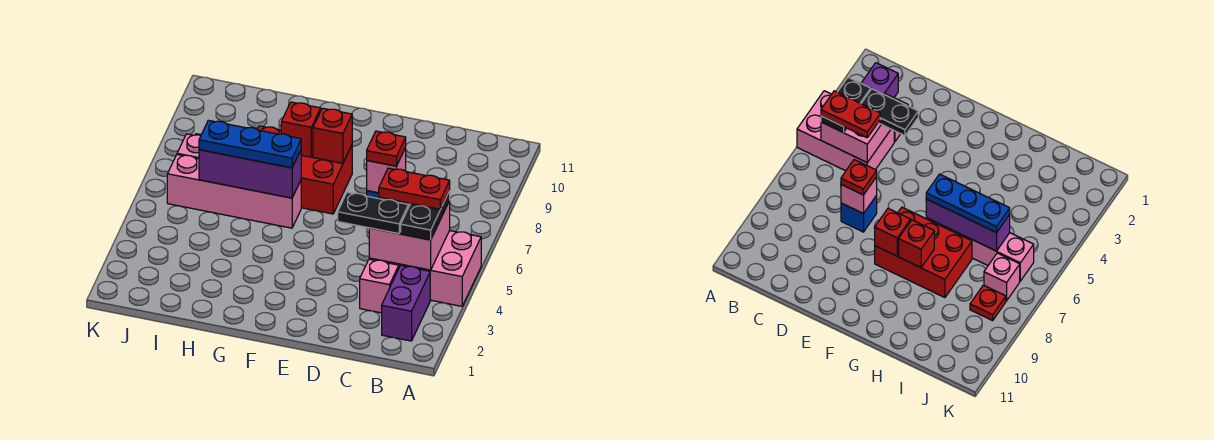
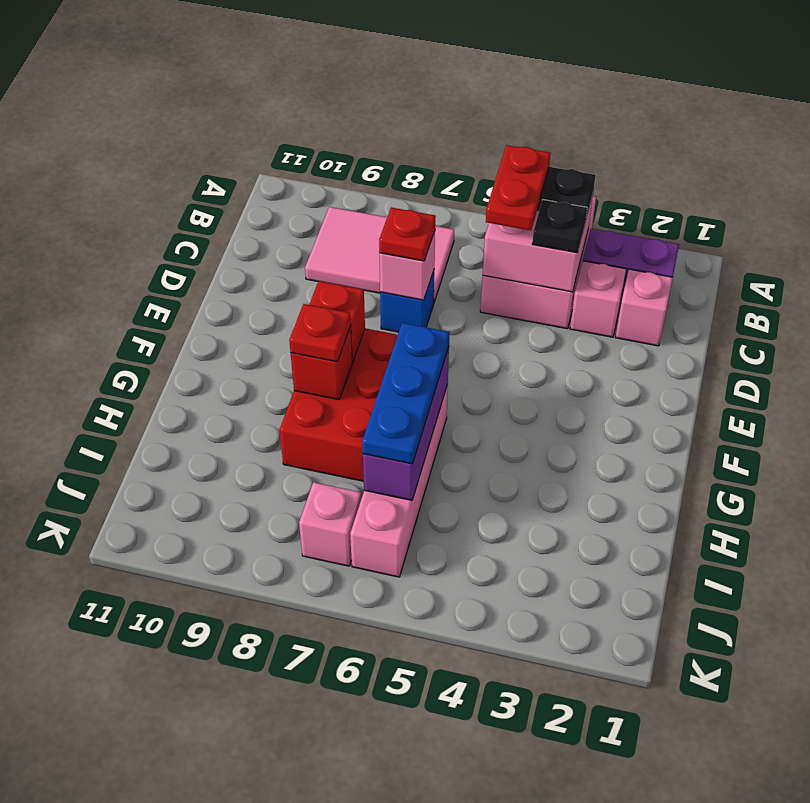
none -> pink tile B7:C9 level 1
none -> pink brick C2 level 1
black plate C4:D4 level 3 -> black plate C4 level 3
red plate J8 level 1 -> red plate G8 level 3

